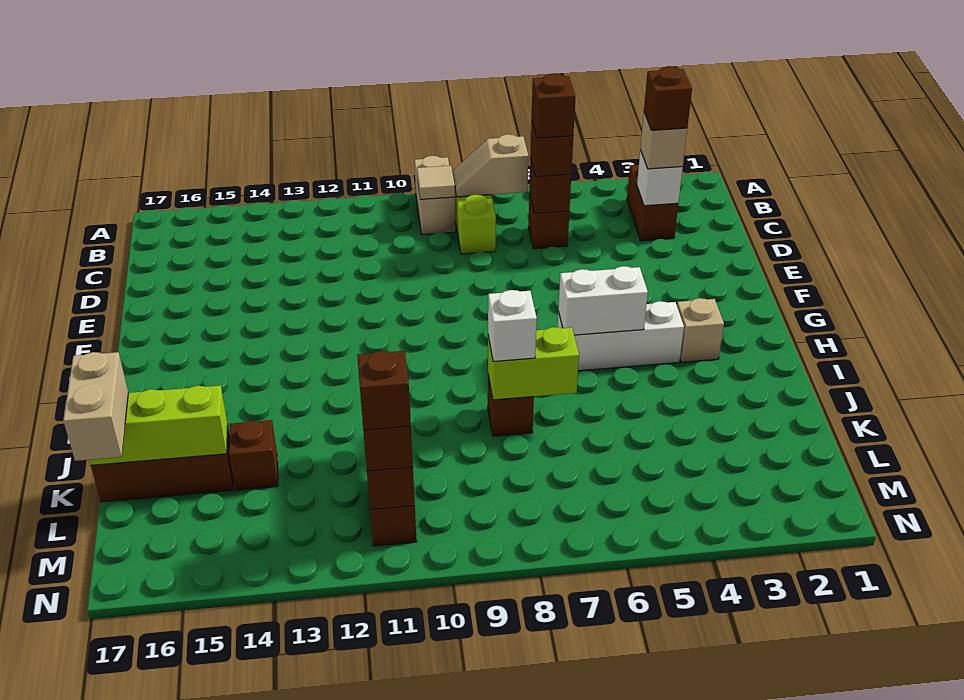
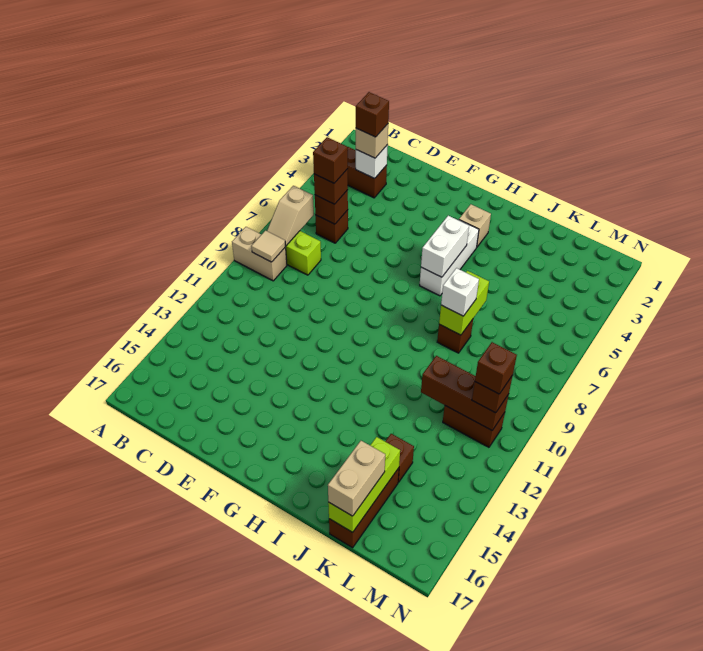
tan brick K17:L17 level 3 -> tan brick K16:K17 level 3

